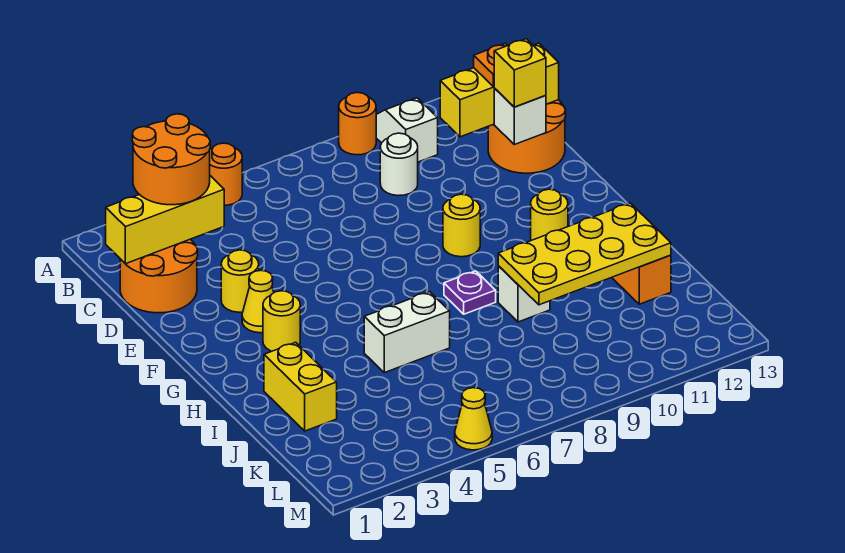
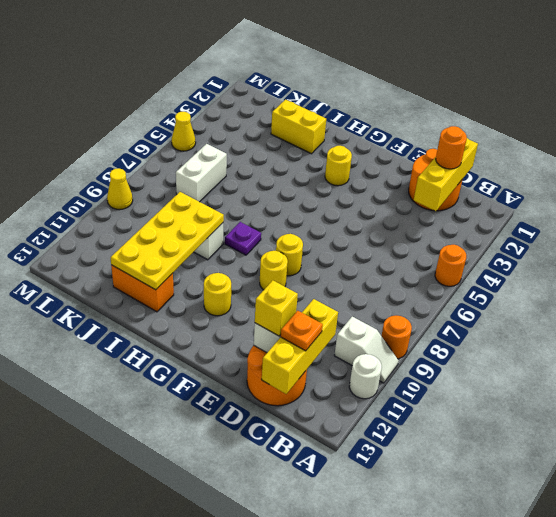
orange round brick B2:C3 level 3 -> orange round brick C2 level 3
white round brick C9 level 1 -> white round brick A11 level 1
yellow round brick E3 level 1 -> yellow round brick F8 level 1
yellow cone F3 level 1 -> yellow cone M9 level 1
white brick I5:I6 level 1 -> white brick K6:K7 level 1

